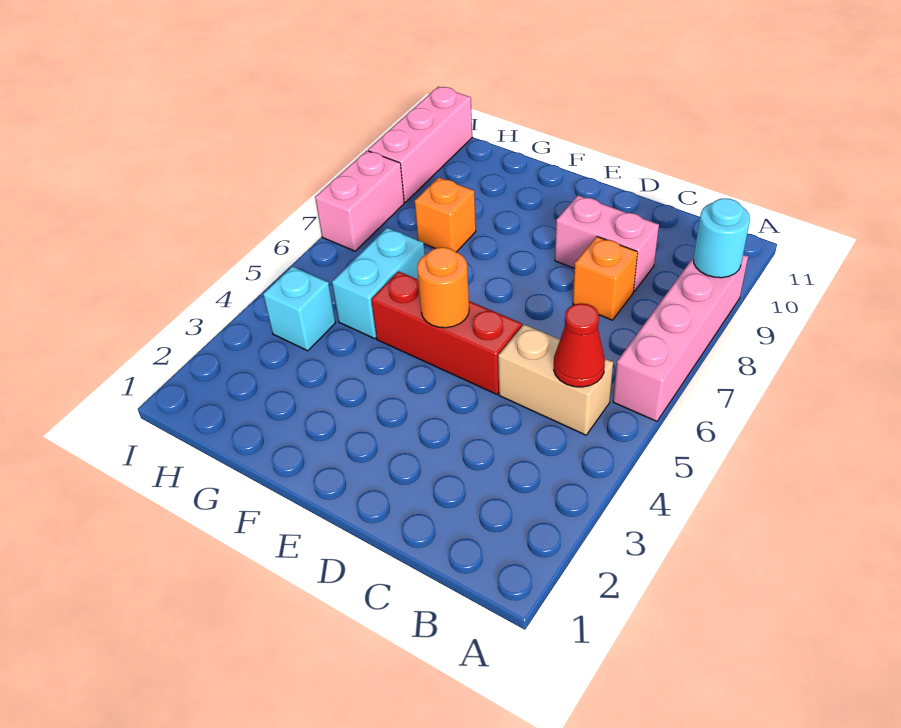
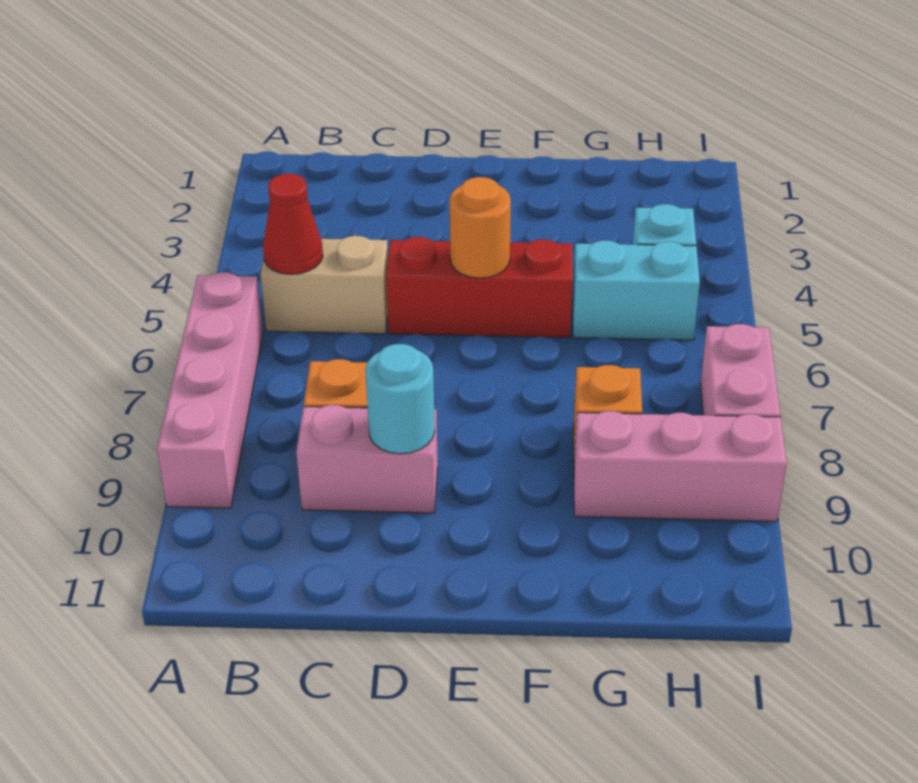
cyan round brick A9 level 2 -> cyan round brick D9 level 2
cyan brick G5:G6 level 1 -> cyan brick G5:H5 level 1
pink brick I9:I11 level 1 -> pink brick G9:I9 level 1

